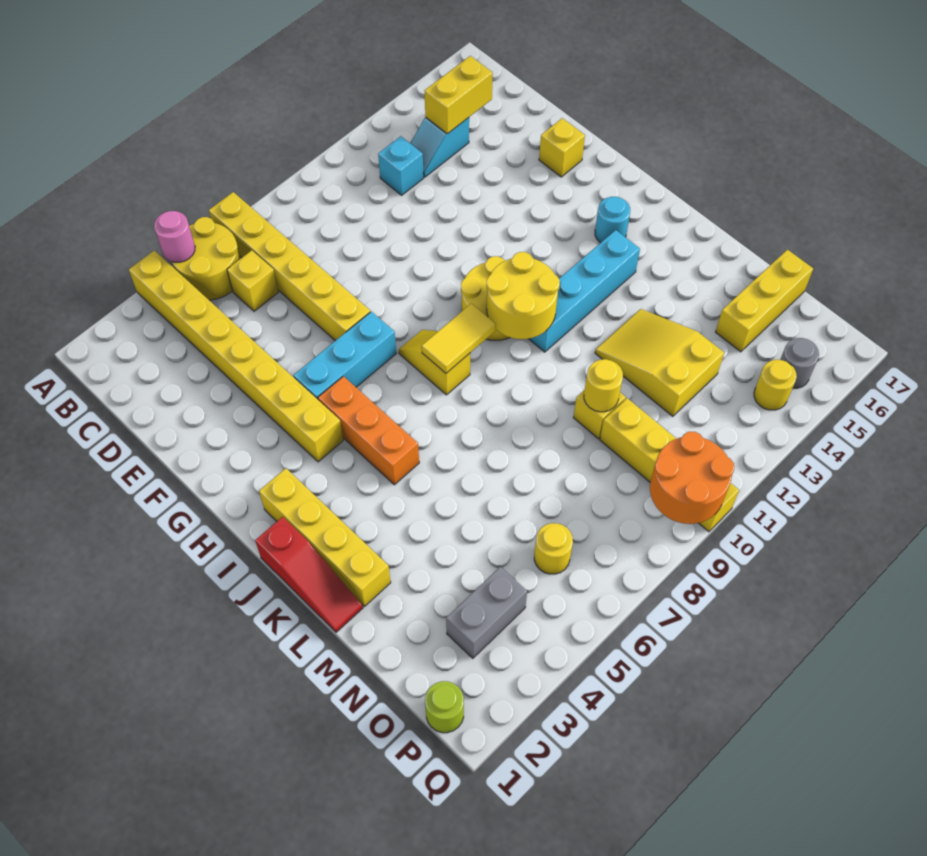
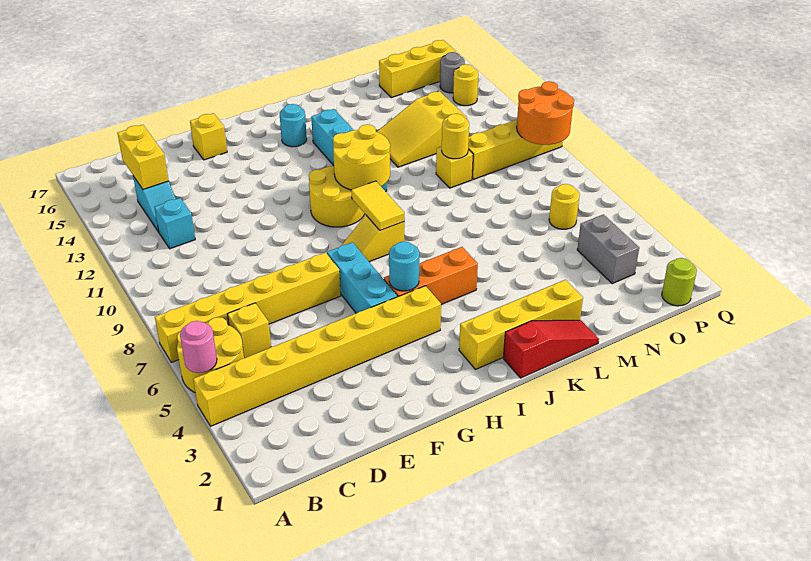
none -> cyan round brick H5 level 2
yellow brick N15:N17 level 1 -> yellow brick N16:P16 level 1

